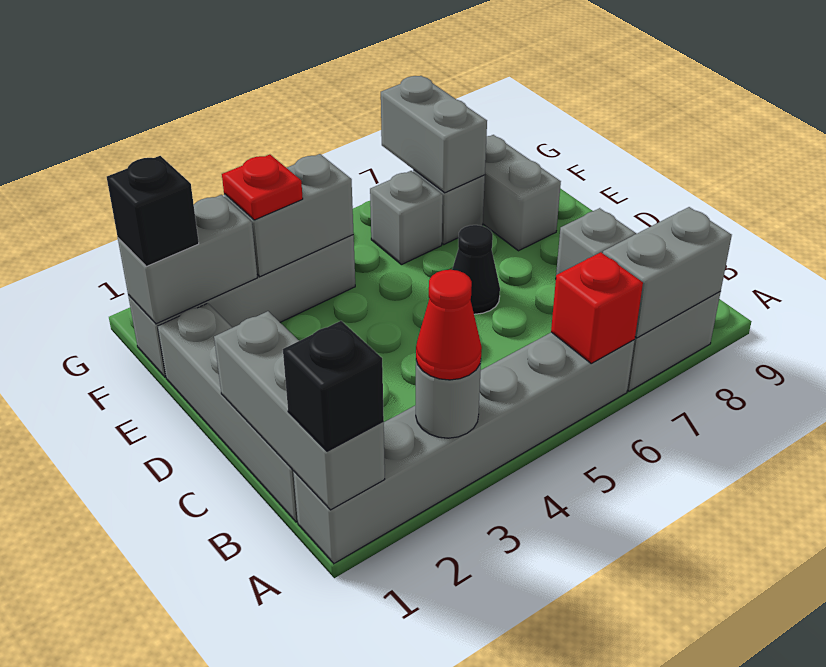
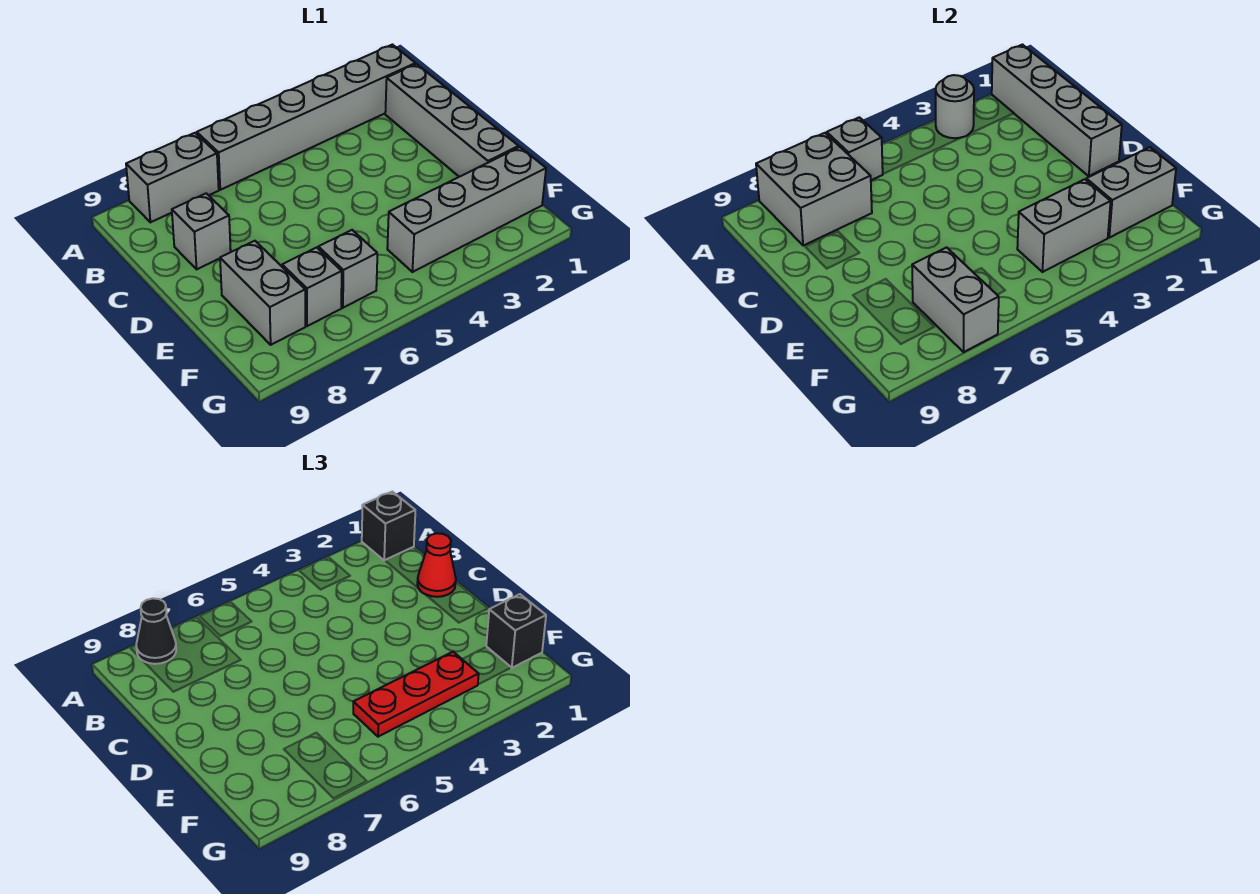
grey brick A1:C1 level 2 -> grey brick A1:D1 level 2
red cone A3 level 3 -> red cone C1 level 3
red brick A6 level 2 -> grey brick A6 level 2
grey brick A7:A8 level 2 -> grey brick A7:B8 level 2
black cone D6 level 1 -> black cone A8 level 3
red plate F3 level 3 -> red plate F3:F5 level 3

